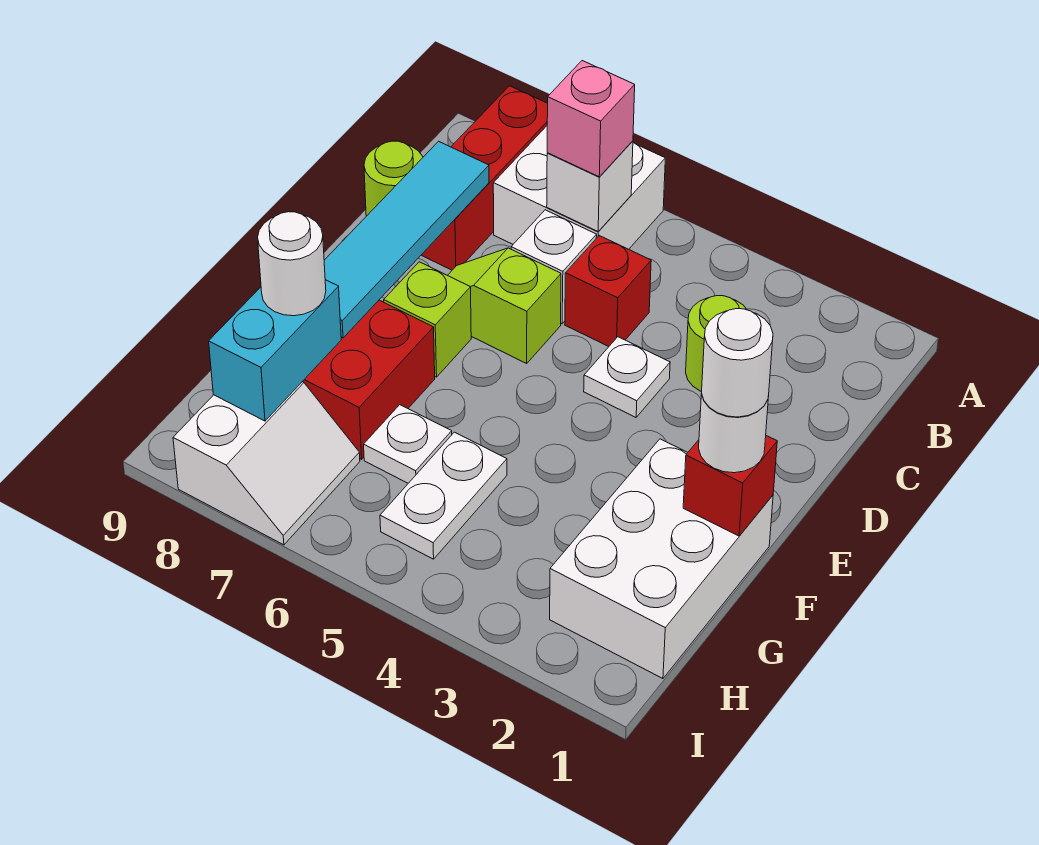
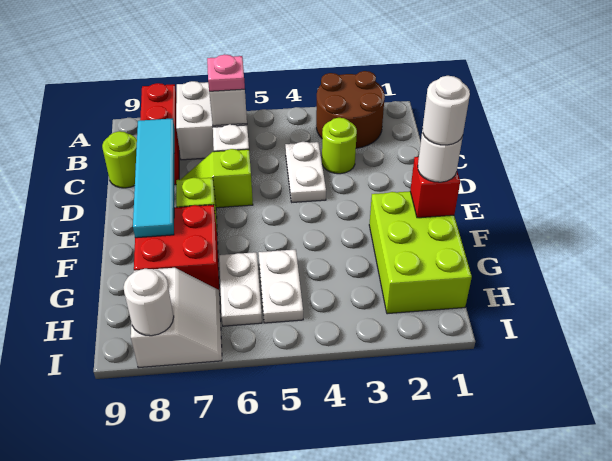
none -> brown round brick A2:B3 level 1
pink brick B6 level 3 -> pink plate B6 level 3
red brick C5 level 1 -> none
white plate D4 level 1 -> white plate C4:D4 level 1
white brick F1:H2 level 1 -> lime brick F1:H2 level 1
white plate G6 level 1 -> white plate G6:H6 level 1
cyan brick G8:H8 level 2 -> none
white round brick G8 level 3 -> white round brick I8 level 2

